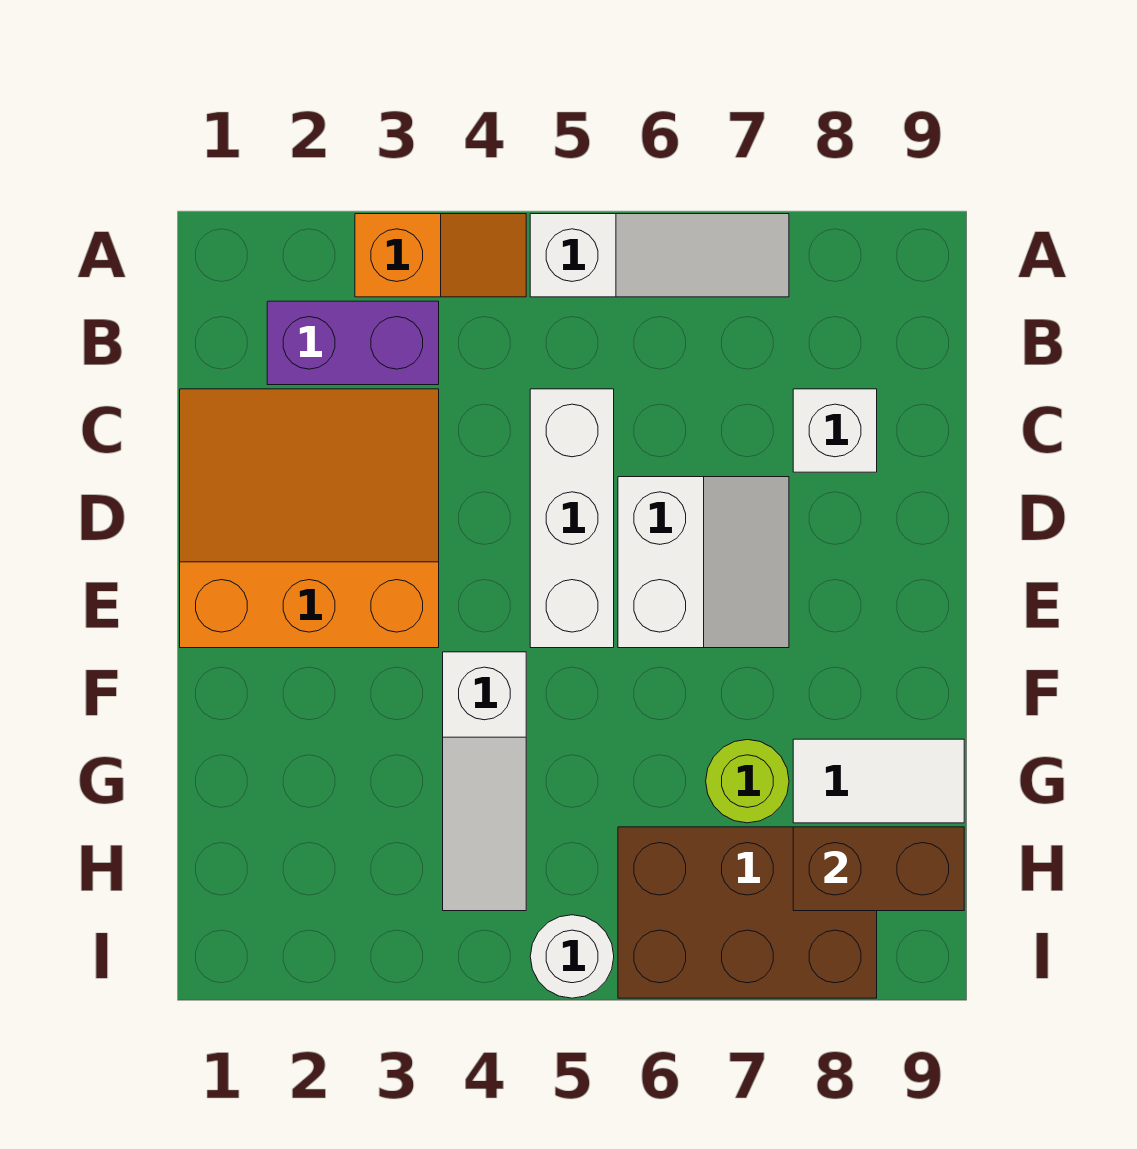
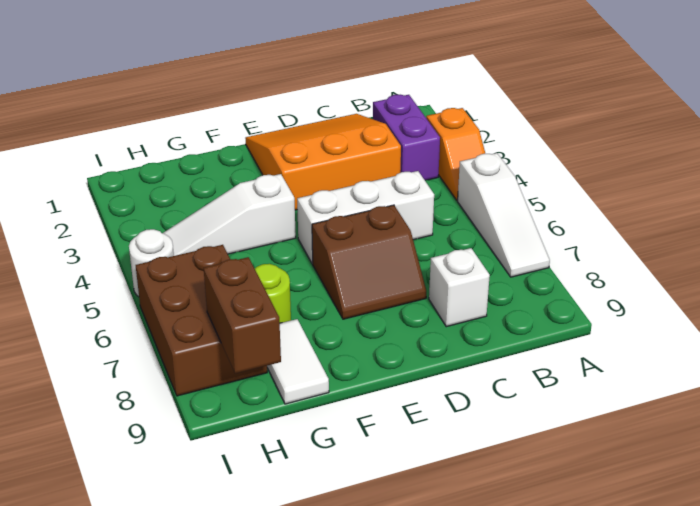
orange slope C1:E3 level 1 top E -> orange slope C1:E3 level 1 top 3
white slope D6:E7 level 1 top 6 -> brown slope D6:E7 level 1 top 6

